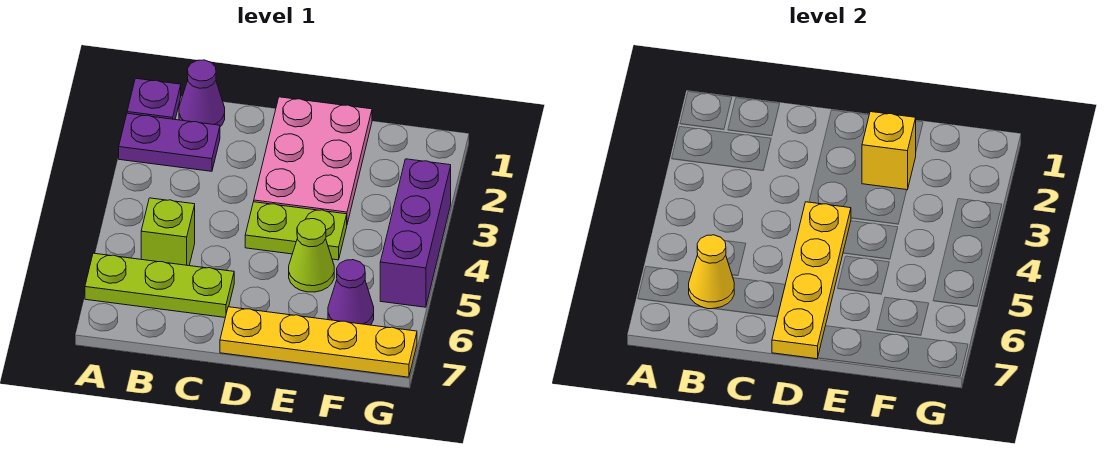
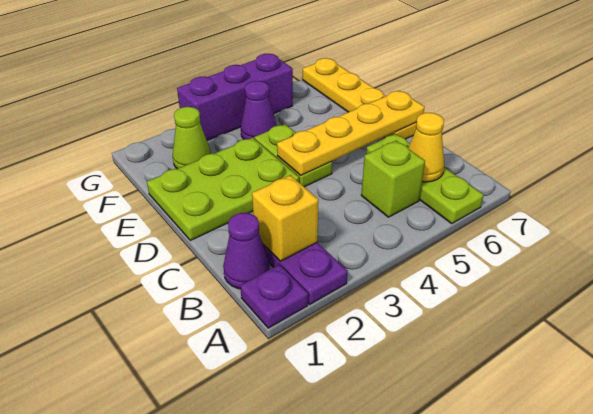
pink plate D1:E3 level 1 -> lime plate D1:E3 level 1
yellow brick E2 level 2 -> yellow brick B2 level 2
lime cone E5 level 1 -> lime cone F2 level 1
purple cone F6 level 1 -> purple cone F4 level 1

